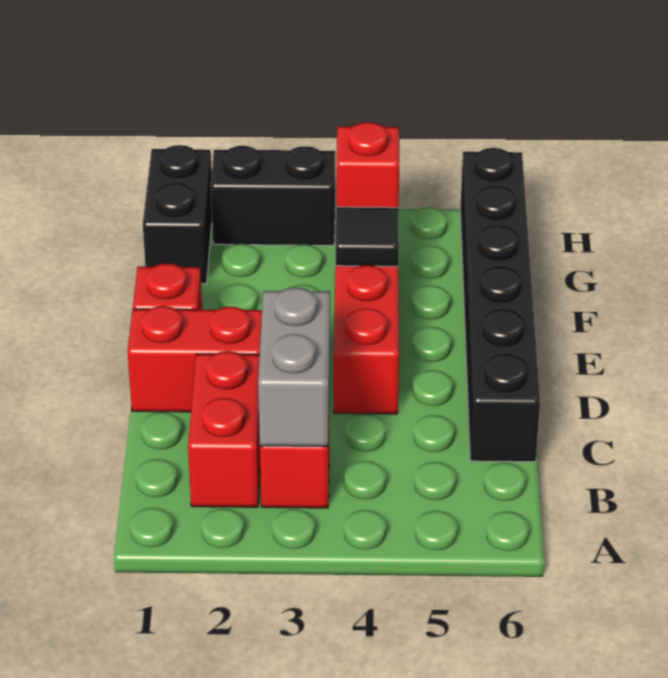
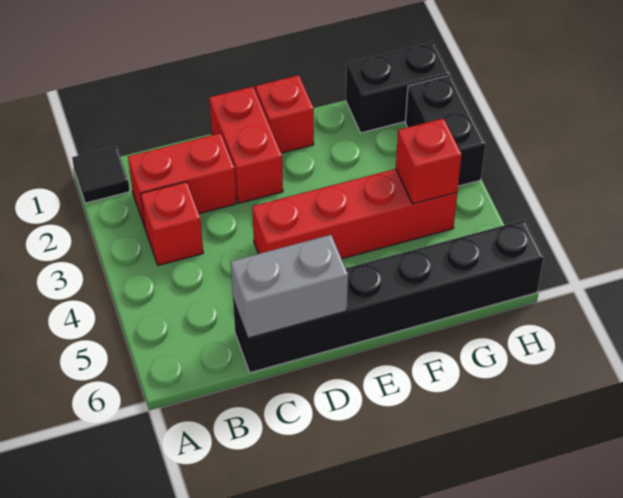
grey brick B3:C3 level 2 -> grey brick C6:D6 level 2
black tile F4 level 2 -> black tile A1 level 1

